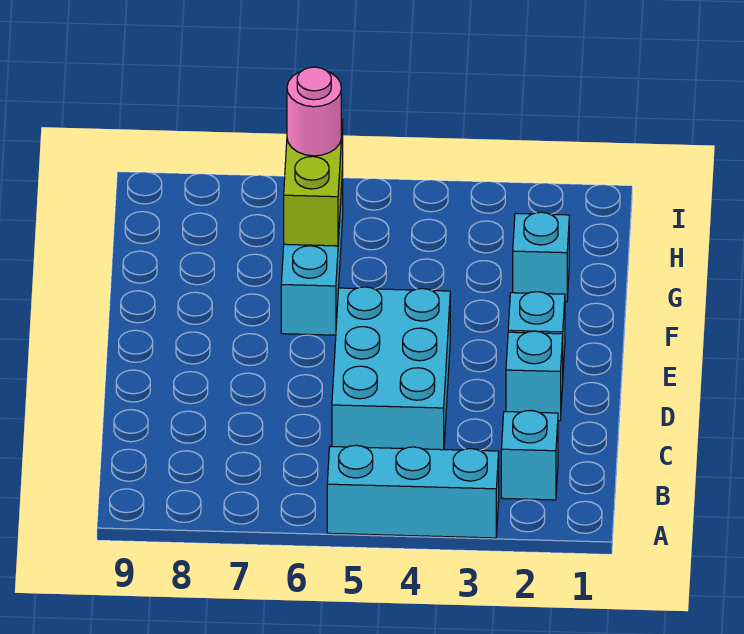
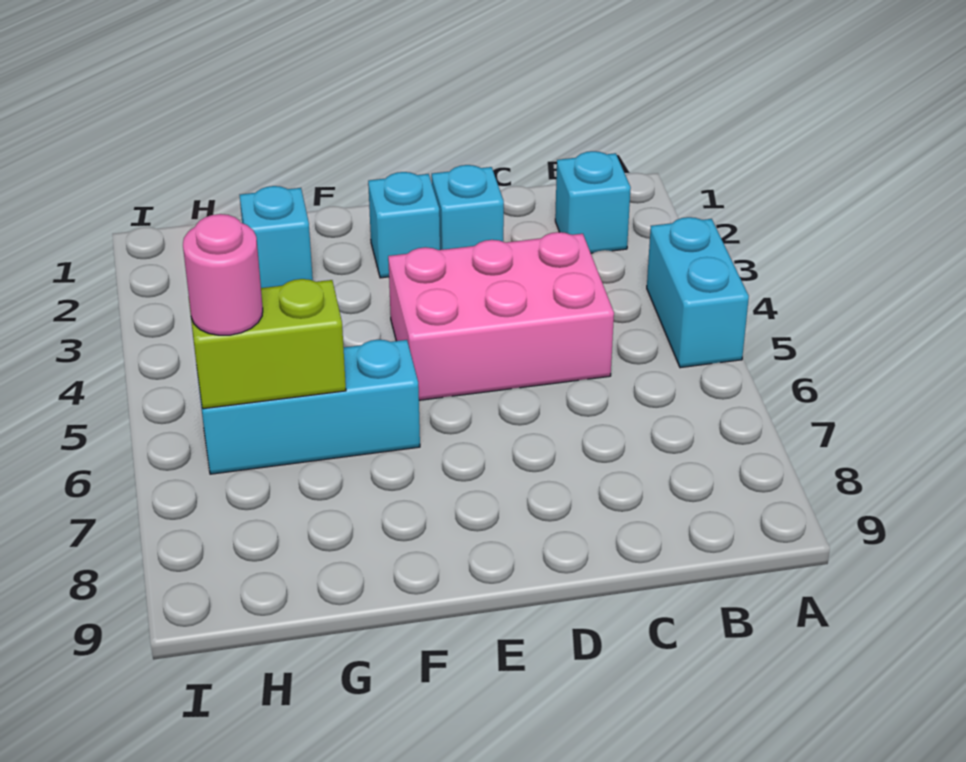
cyan brick A3:A5 level 1 -> cyan brick A4:A5 level 1
cyan brick C4:E5 level 1 -> pink brick C4:E5 level 1

